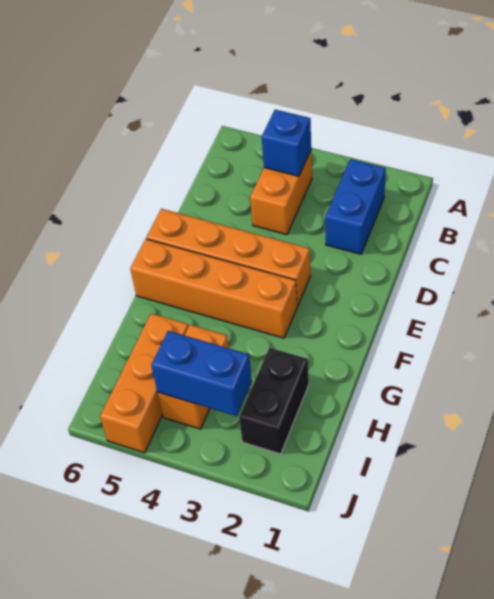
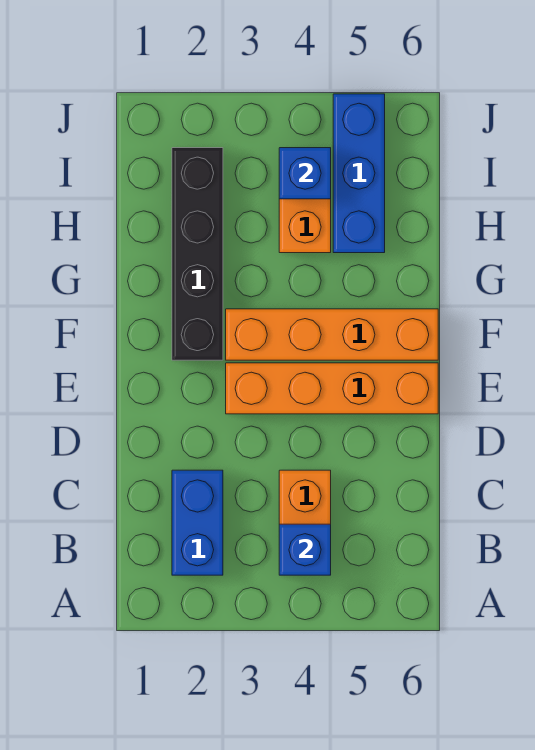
black brick H2:I2 level 1 -> black brick F2:I2 level 1
orange brick H5:J5 level 1 -> blue brick H5:J5 level 1
blue brick I3:I4 level 2 -> blue brick I4 level 2

